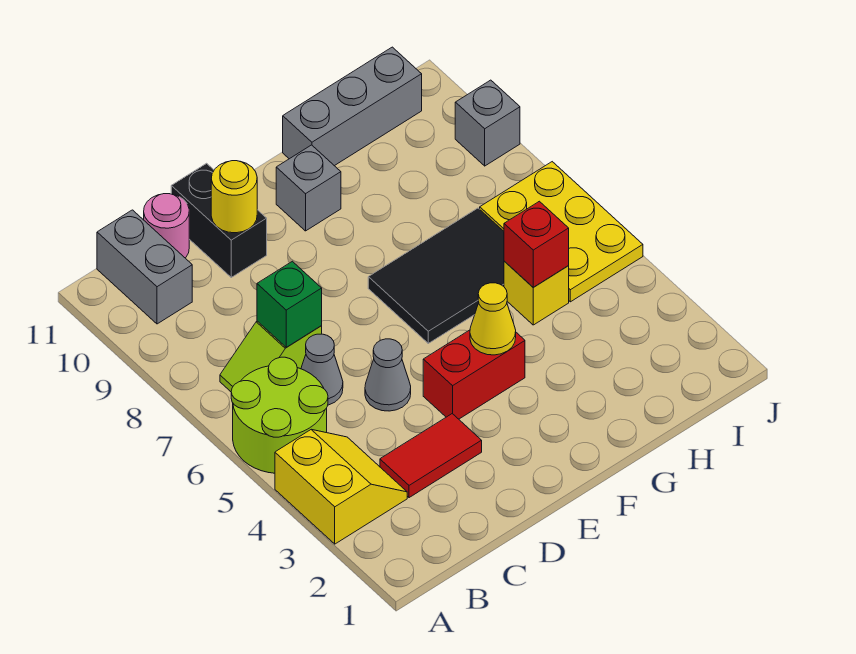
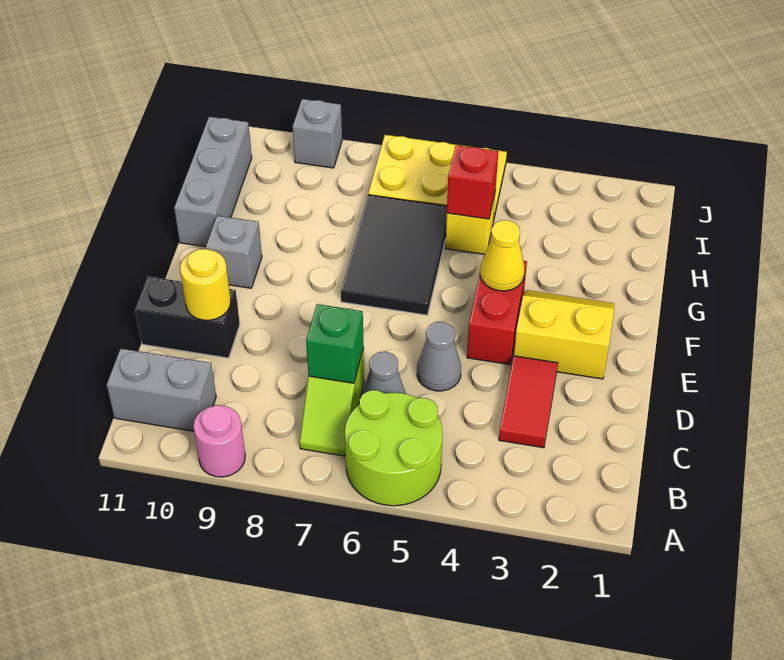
yellow slope A3:B4 level 1 top A -> yellow slope E2:F3 level 1 top E
pink round brick C11 level 1 -> pink round brick A9 level 1

